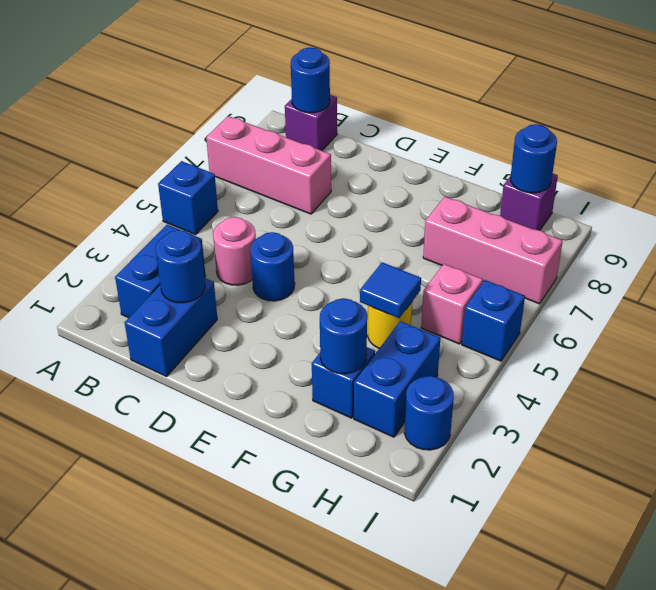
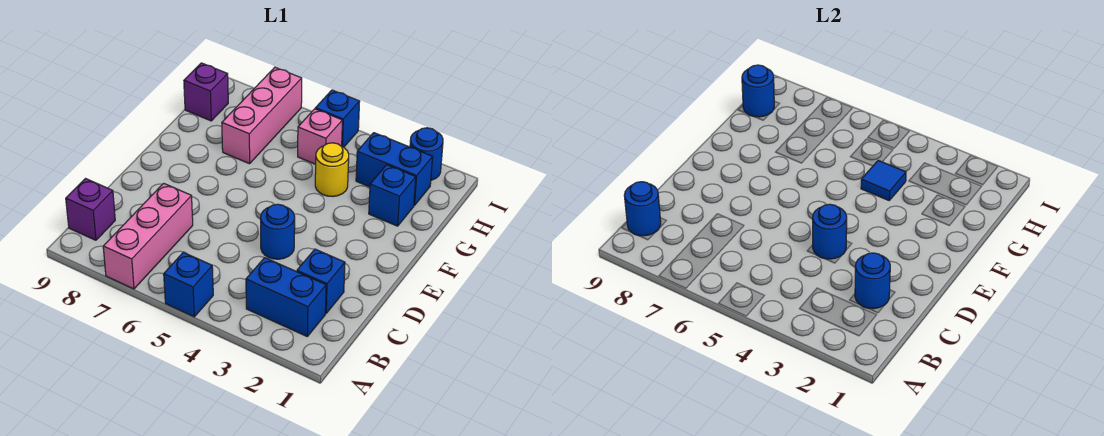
blue brick C1:C2 level 1 -> blue brick C2 level 1
pink round brick C4 level 1 -> none
blue round brick G2 level 2 -> blue round brick D4 level 2

